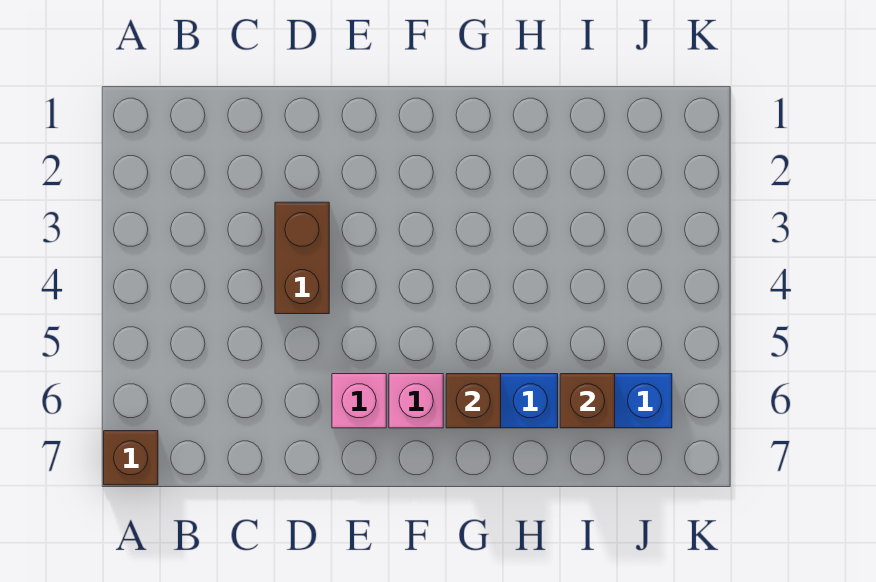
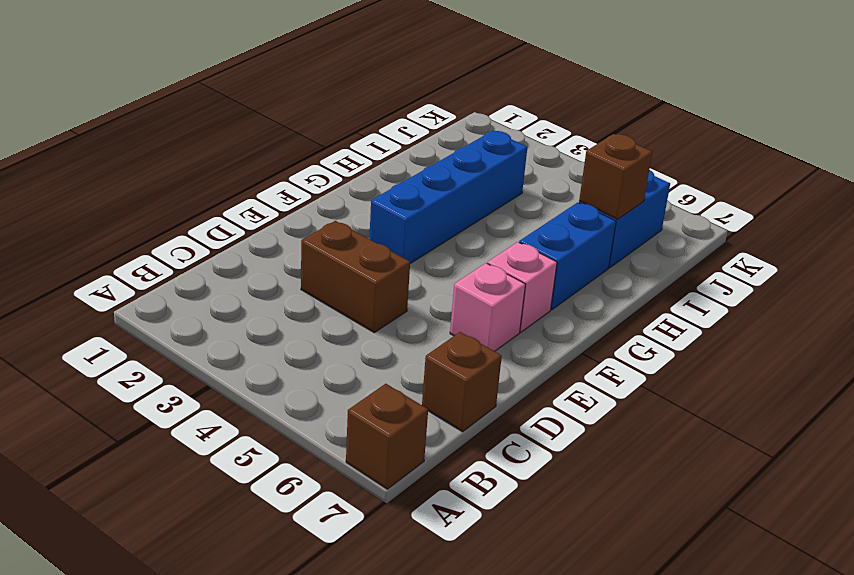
none -> blue brick F3:I3 level 1
brown brick G6 level 2 -> brown brick C7 level 1

